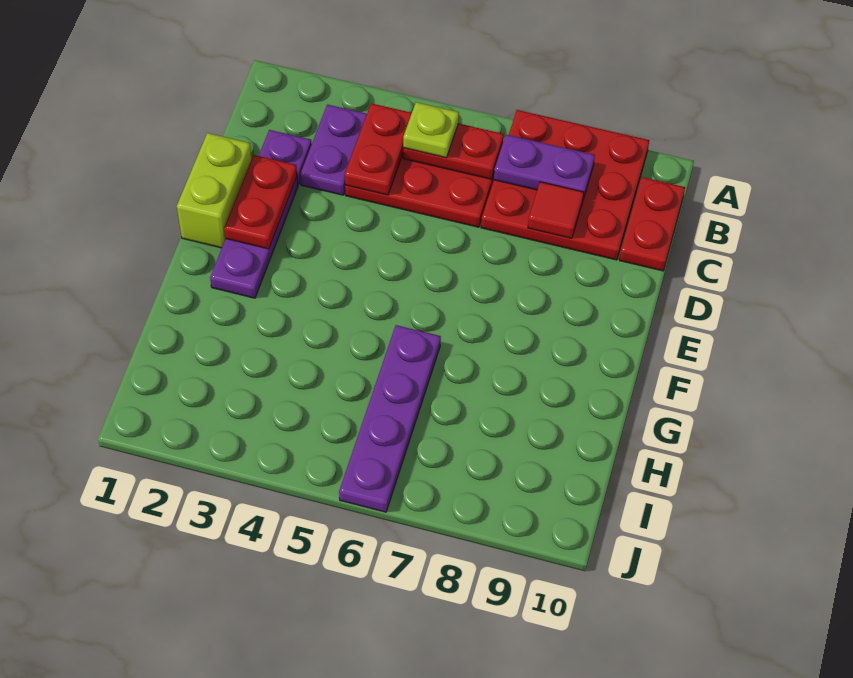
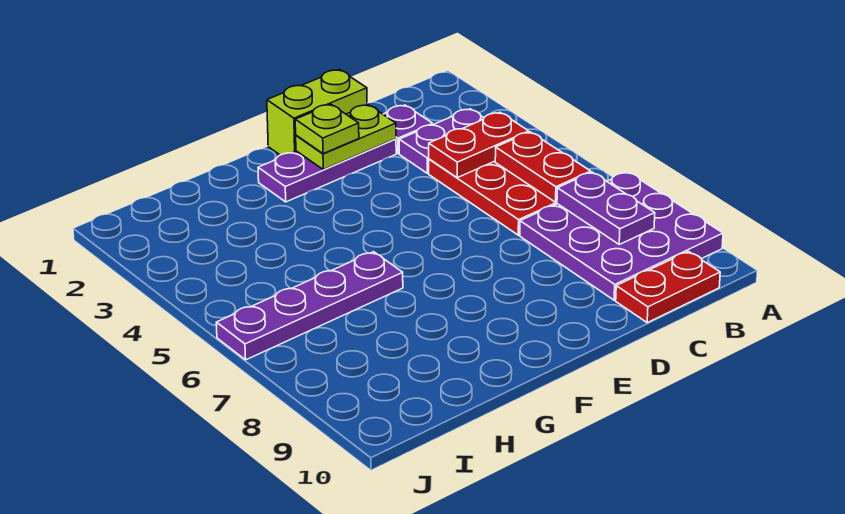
red plate A7:C9 level 1 -> purple plate A7:C9 level 1
lime plate B5 level 3 -> lime plate E2 level 3
red tile C8 level 2 -> none
red plate D2:E2 level 2 -> lime plate D2:E2 level 2

